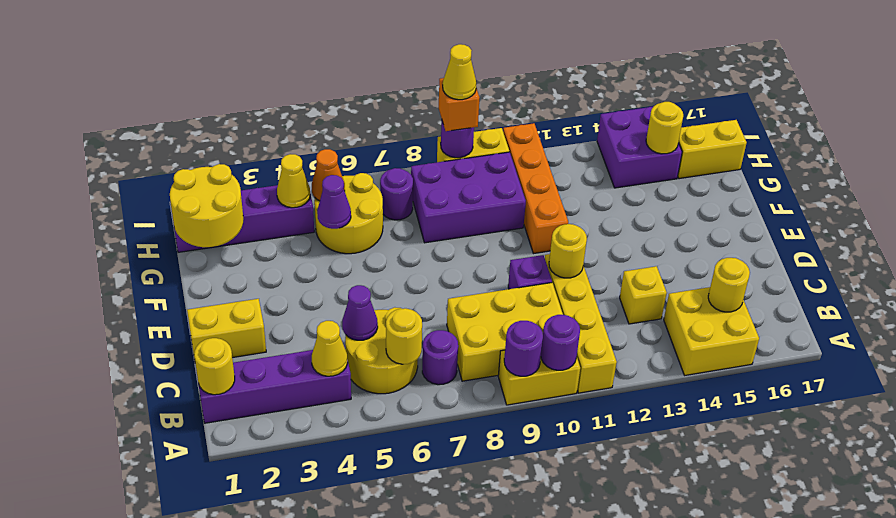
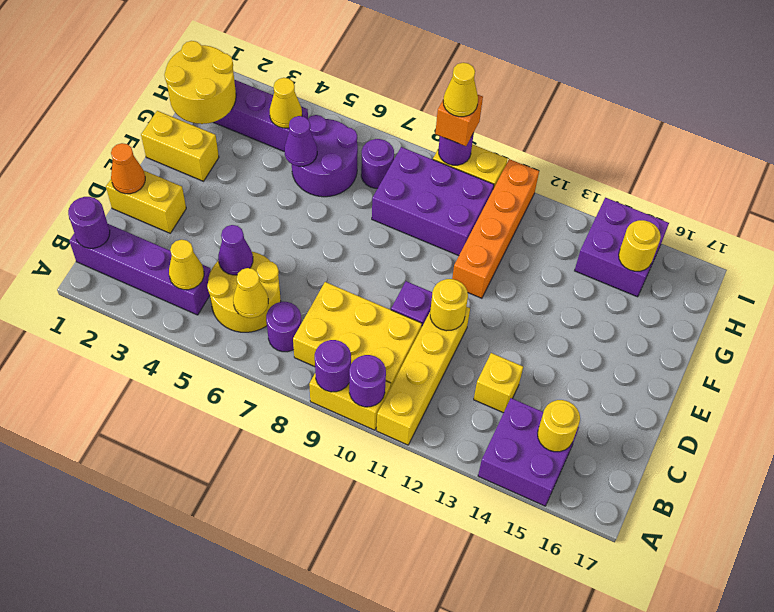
yellow brick A14:B15 level 1 -> purple brick A14:B15 level 1
yellow round brick B1 level 2 -> purple round brick B1 level 2
yellow round brick B6 level 2 -> yellow cone B6 level 2
yellow round brick G5:H6 level 1 -> purple round brick G5:H6 level 1
orange cone H5 level 2 -> orange cone D1 level 2
yellow brick H16:H17 level 1 -> yellow brick F1:F2 level 1

